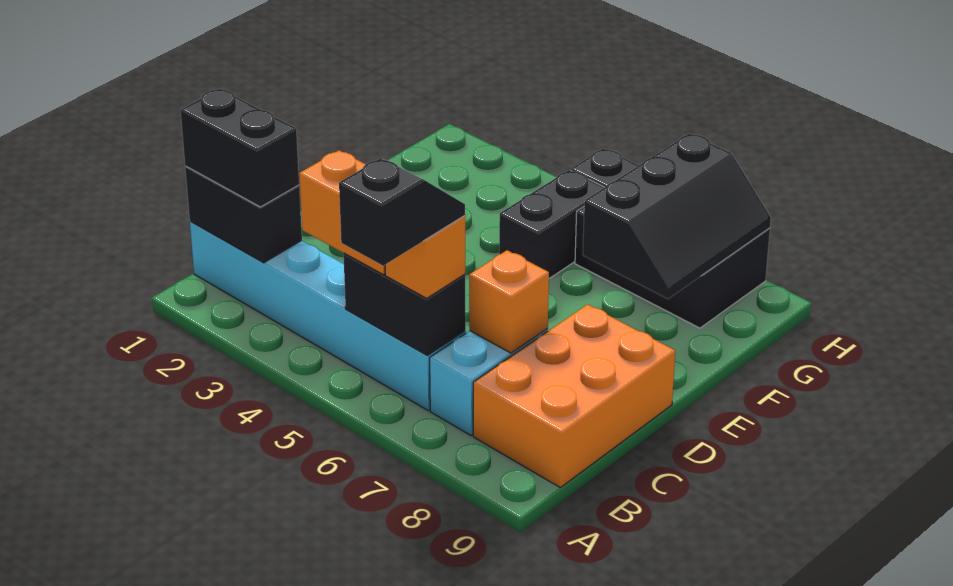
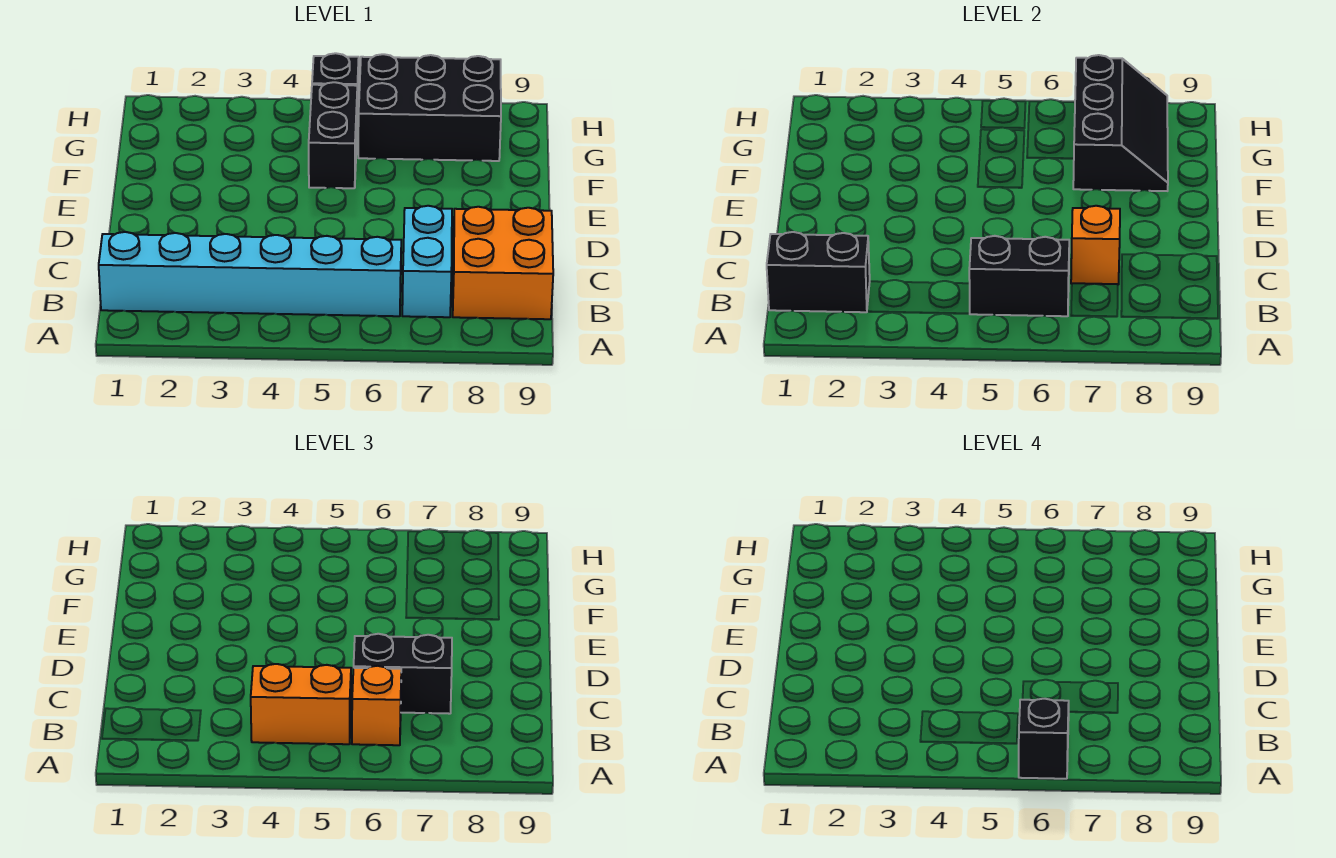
black brick B1:B2 level 3 -> black brick C6:C7 level 3
orange brick B8:D9 level 1 -> orange brick B8:C9 level 1

